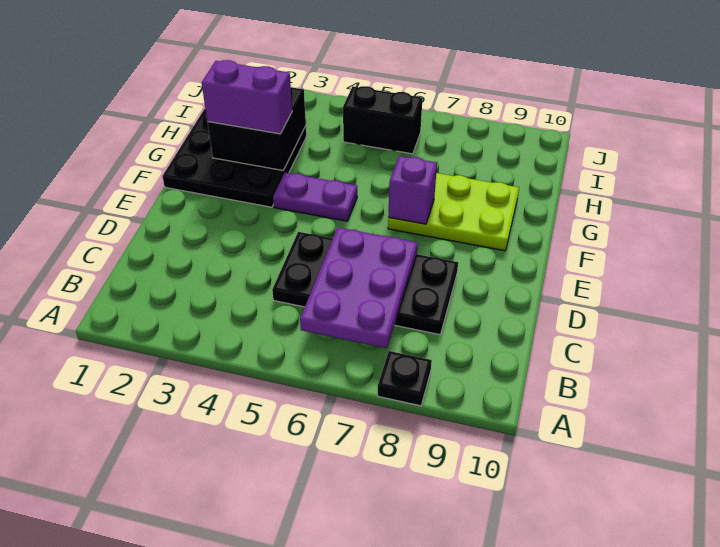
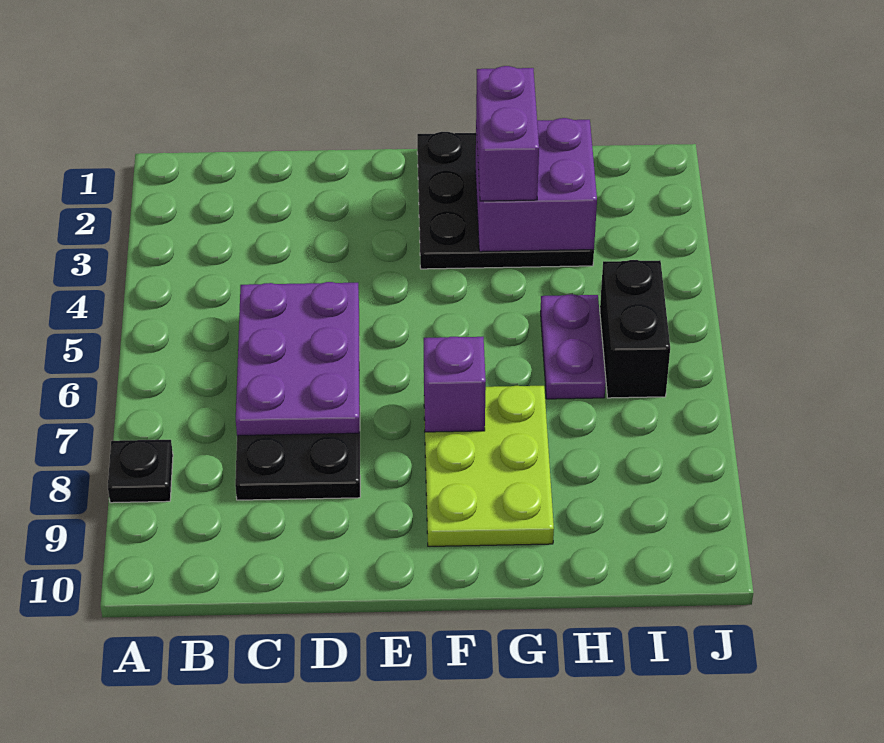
purple plate B6:D7 level 2 -> purple plate C5:D7 level 2
purple plate F4:F5 level 1 -> purple plate H5:H6 level 1
black brick G2:H3 level 2 -> purple brick G2:H3 level 2

